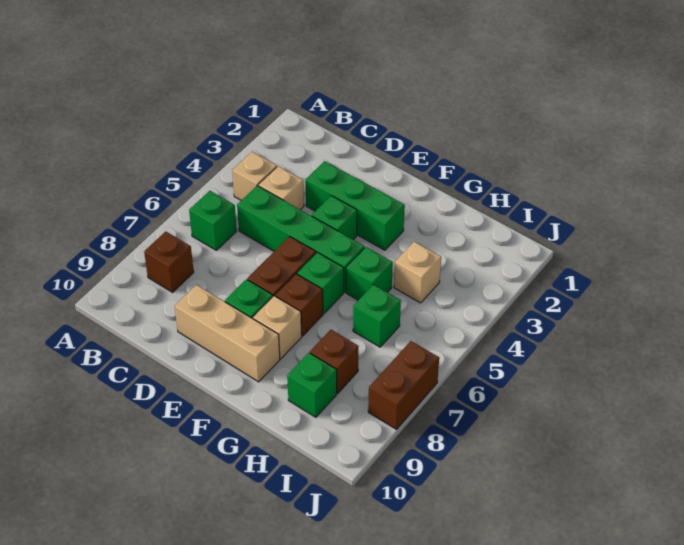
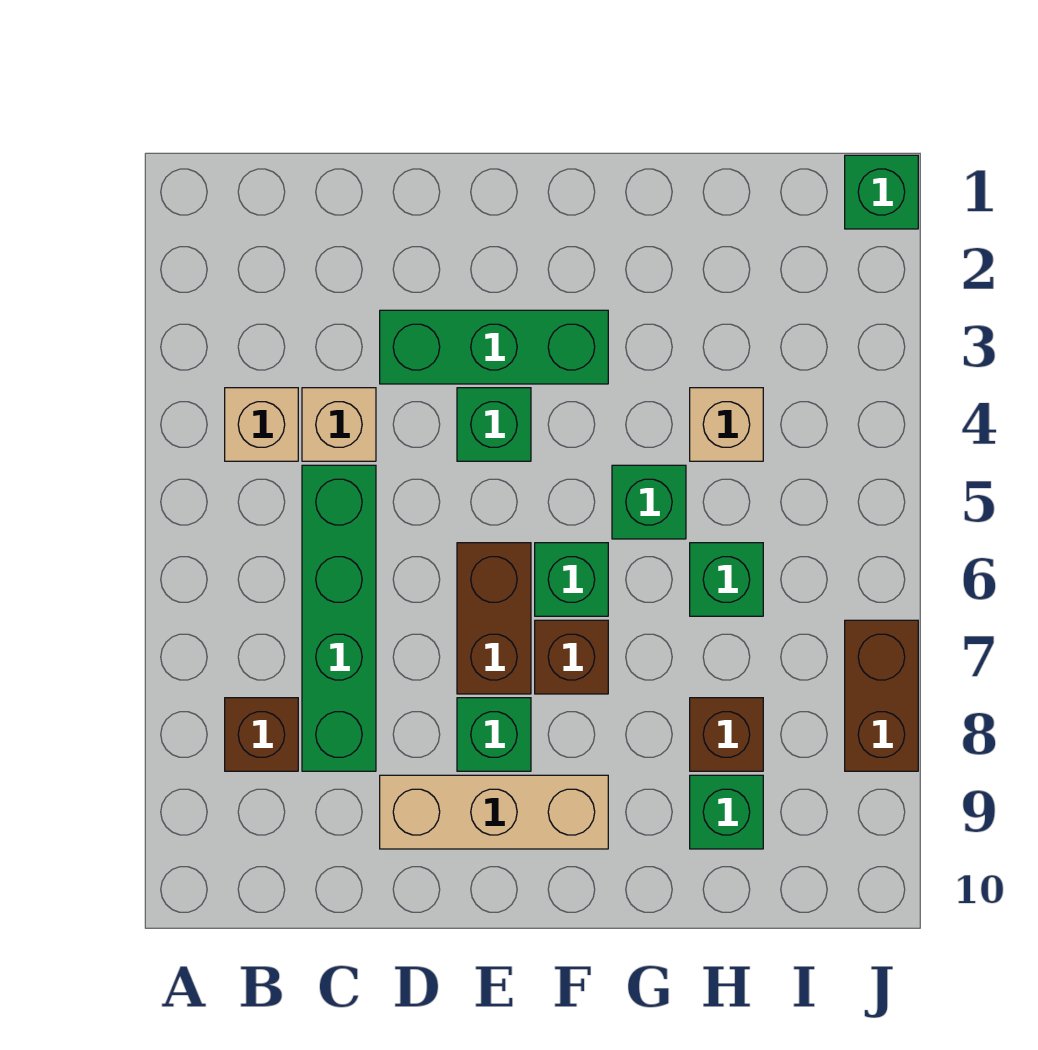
green brick B6 level 1 -> green brick J1 level 1
green brick C5:F5 level 1 -> green brick C5:C8 level 1
tan brick F8 level 1 -> none

